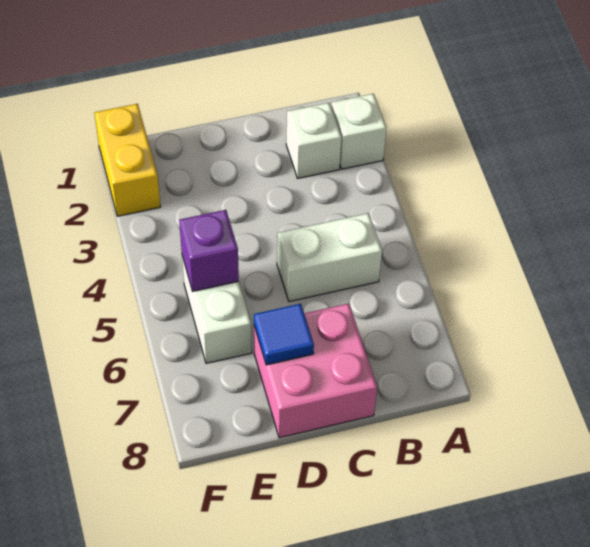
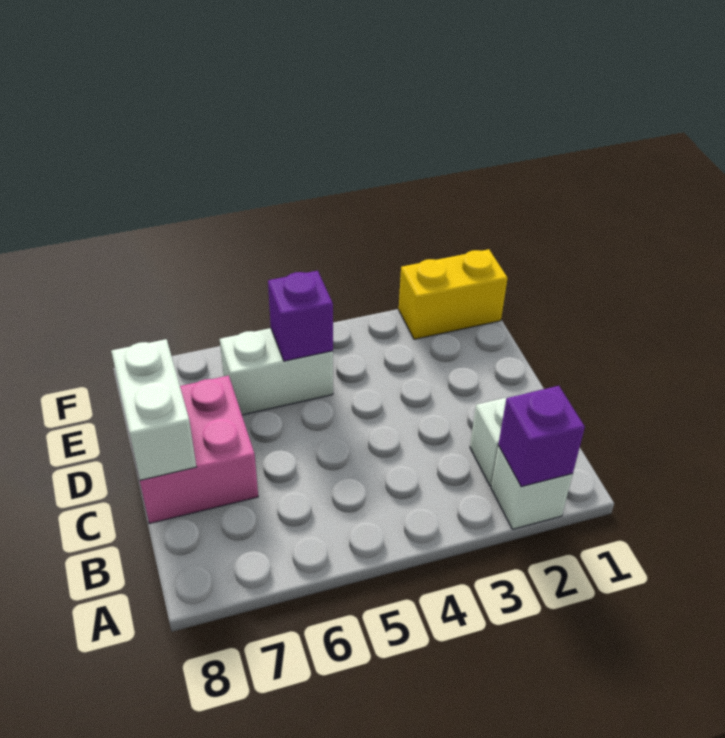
none -> purple brick A2 level 2
white brick B5:C5 level 1 -> white brick C8:D8 level 2
blue tile D7 level 2 -> none

